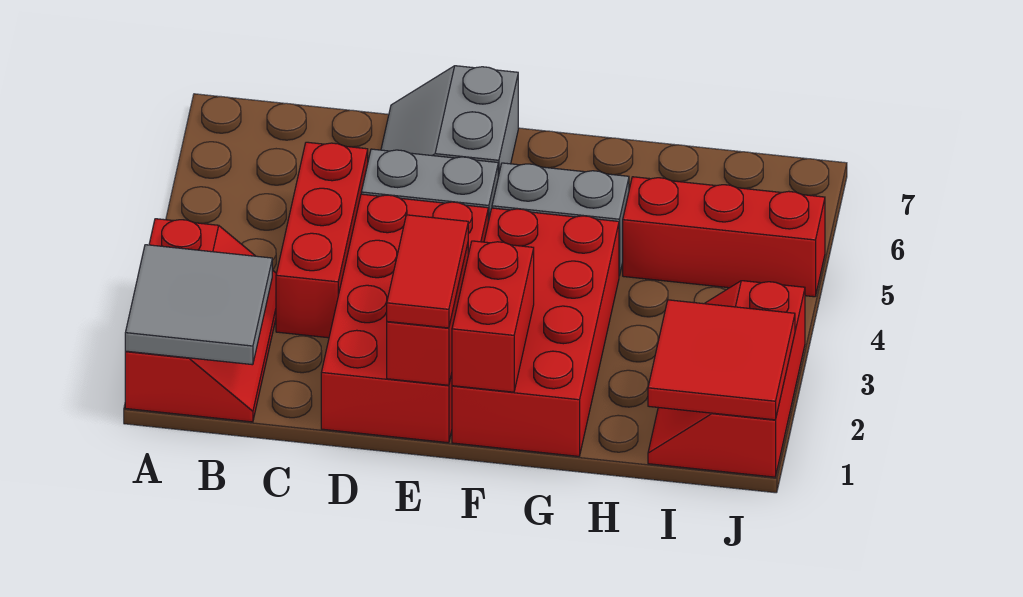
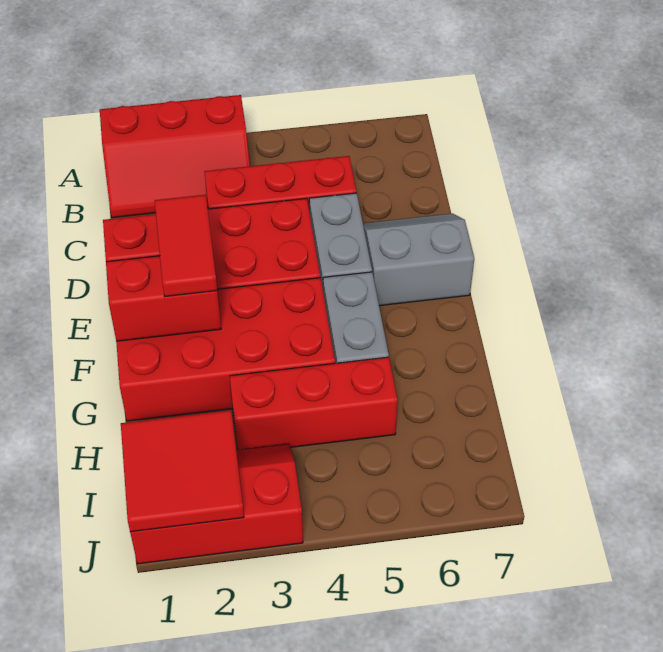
grey tile A1:B2 level 2 -> none
red tile E1:E2 level 3 -> red tile E2:F2 level 3
red brick H5:J5 level 1 -> red brick H3:H5 level 1

